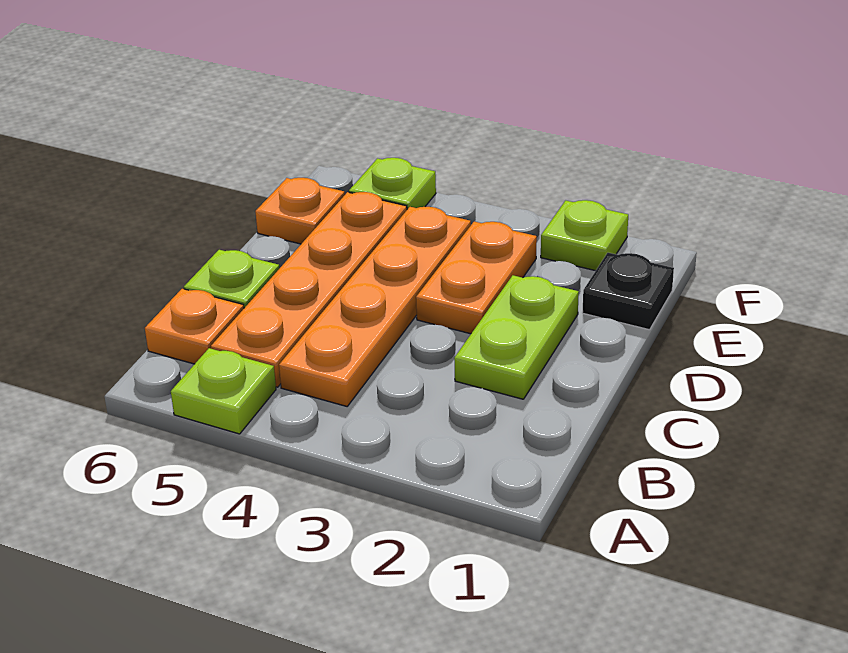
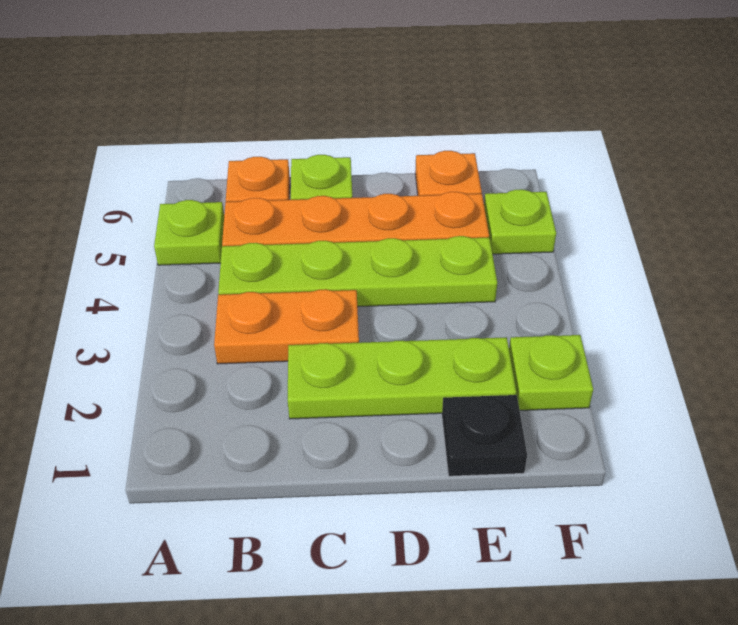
orange plate B4:E4 level 1 -> lime plate B4:E4 level 1
lime plate C2:D2 level 1 -> lime plate C2:E2 level 1
orange plate D3:E3 level 1 -> orange plate B3:C3 level 1

